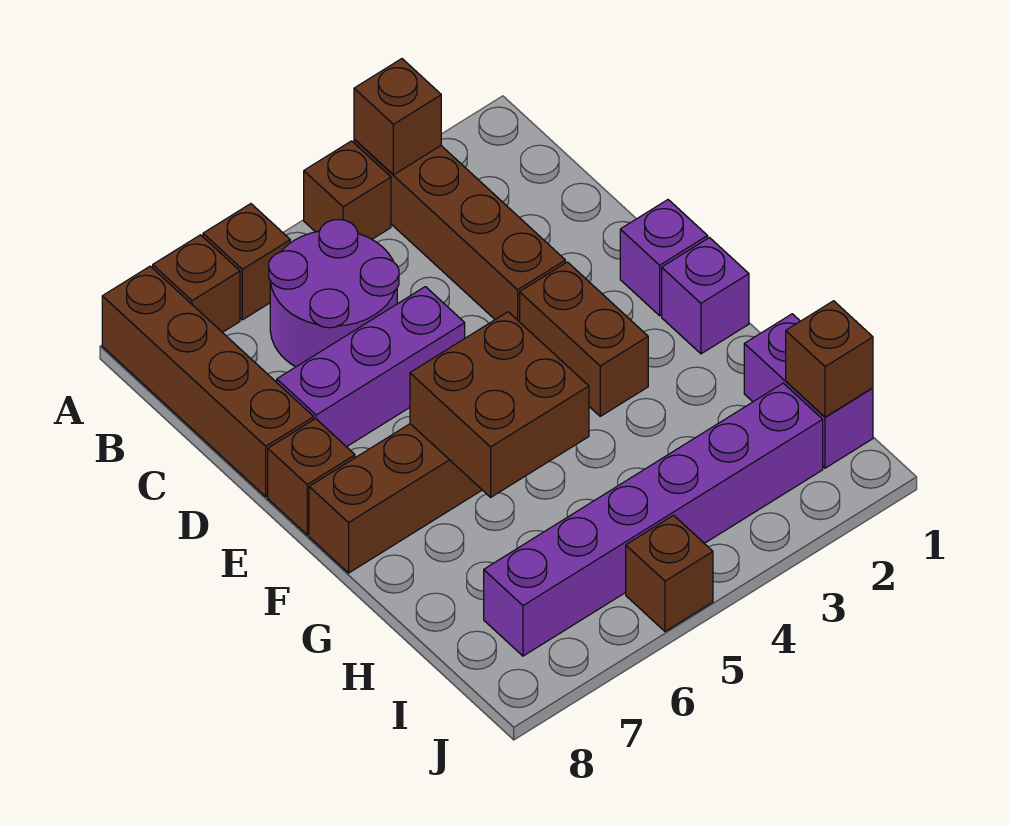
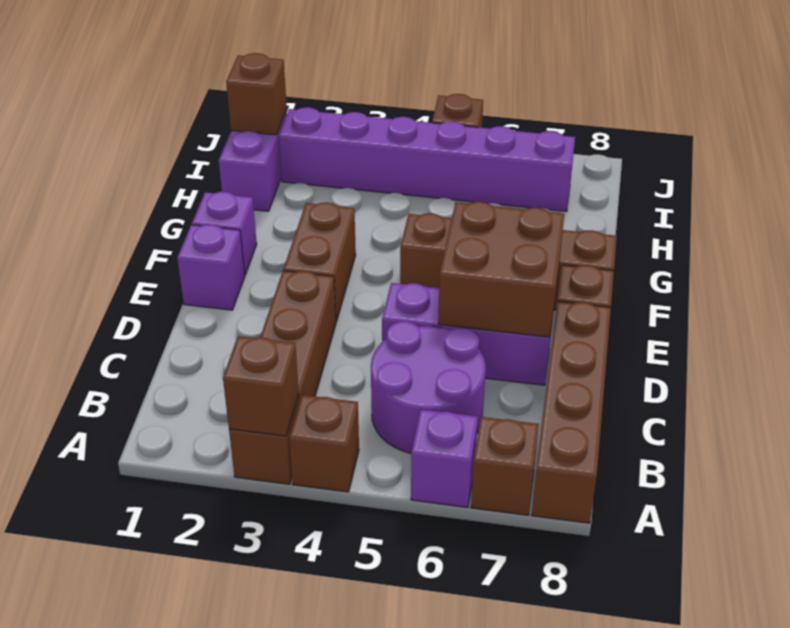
brown brick A6 level 1 -> purple brick A6 level 1
brown brick F5:G6 level 2 -> brown brick D6:E7 level 2

